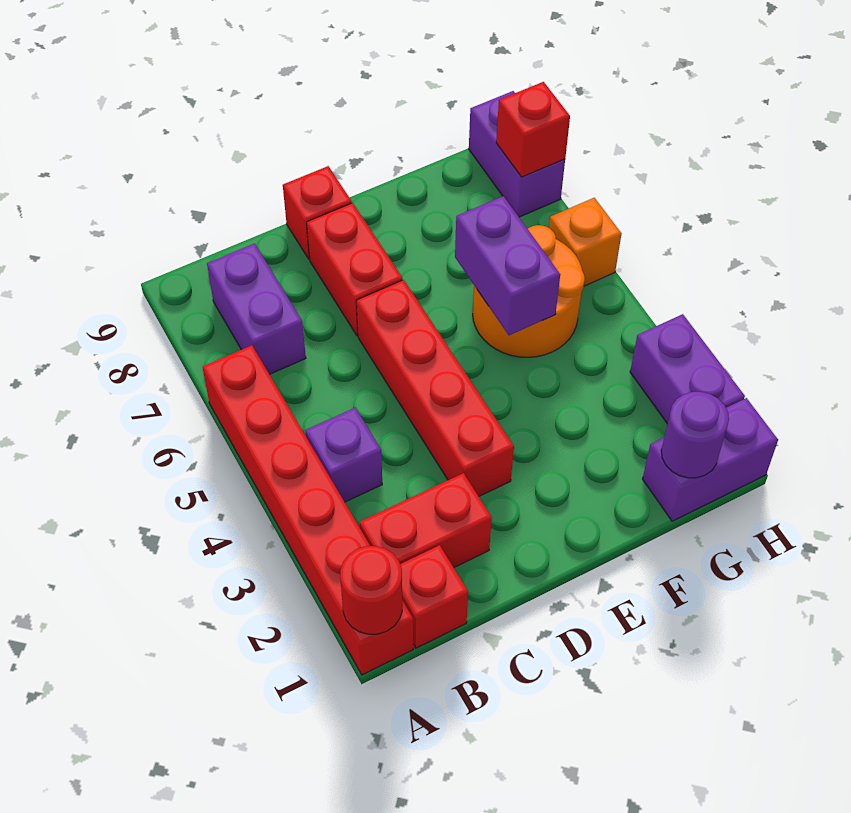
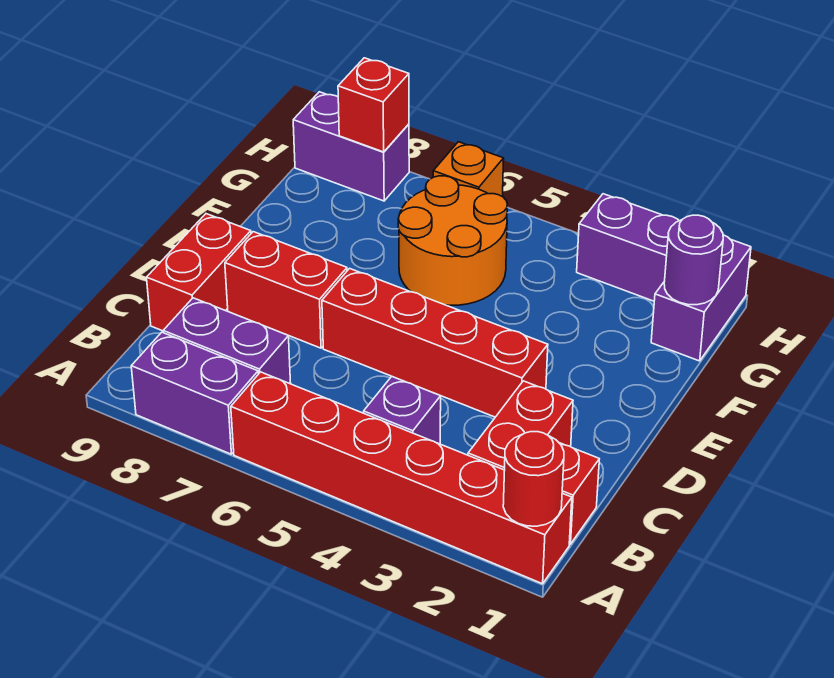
red brick D9 level 1 -> red brick C9:D9 level 1
purple brick F5:F6 level 2 -> purple brick A7:A8 level 1

